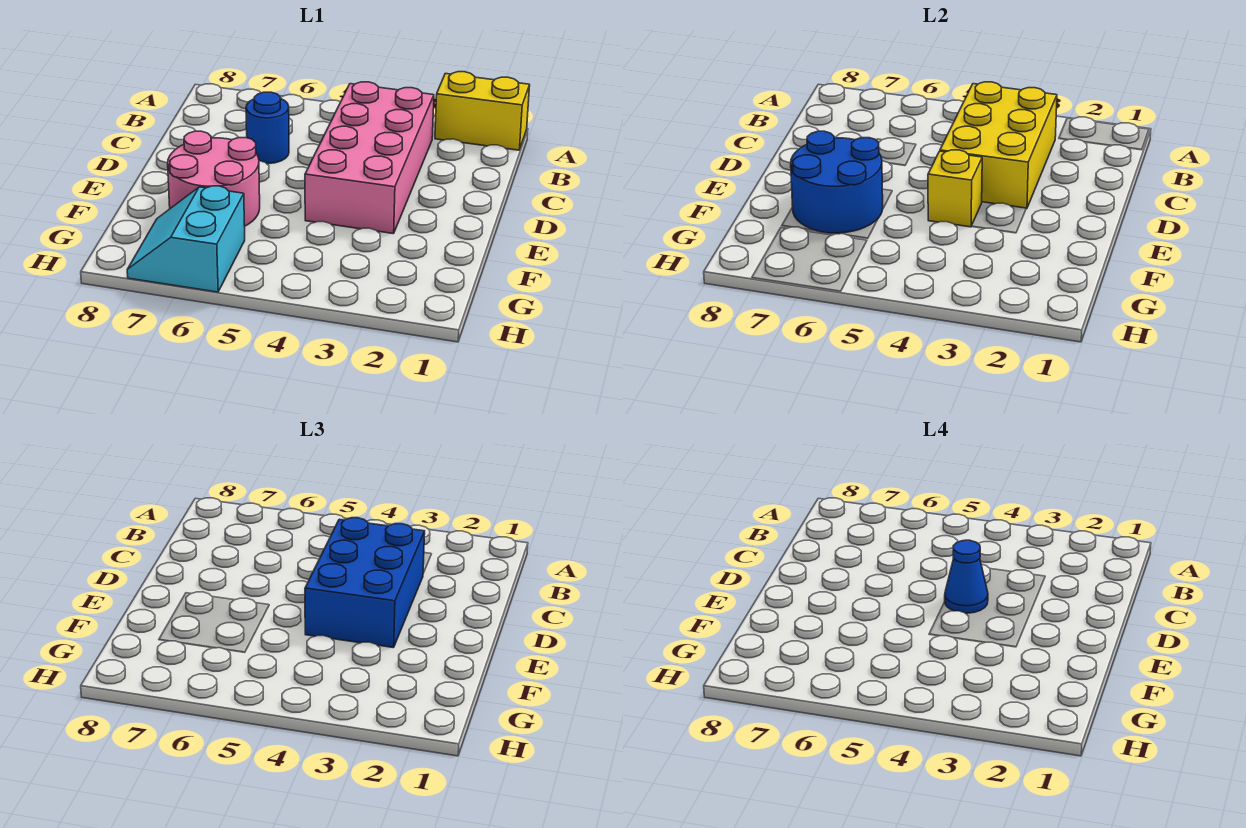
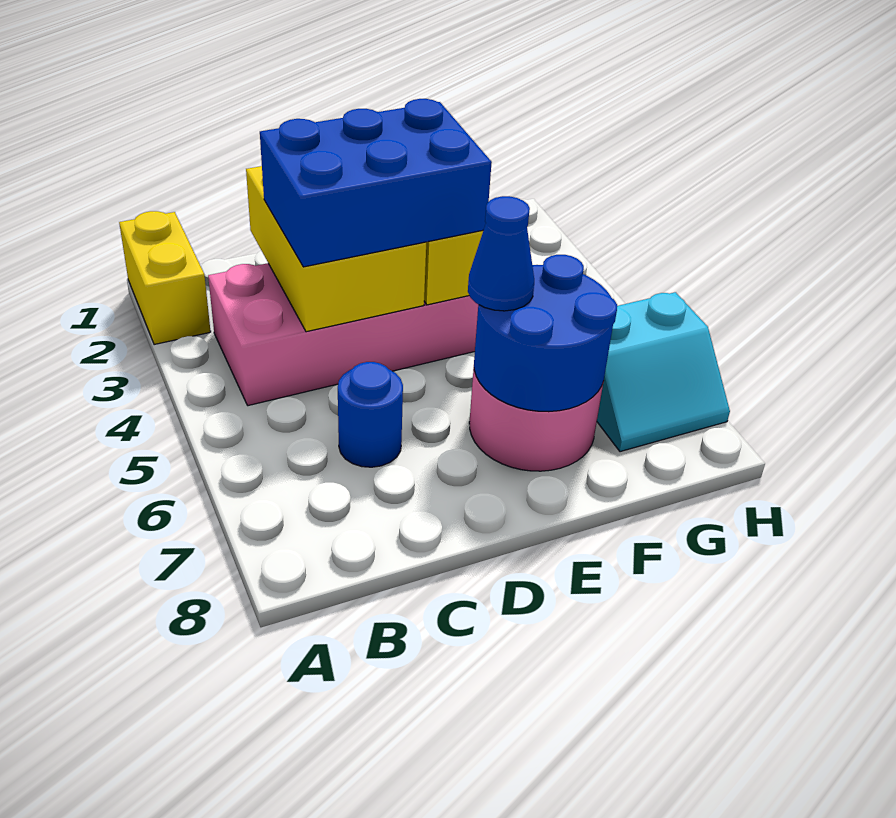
yellow brick B3:D4 level 2 -> yellow brick C2:D4 level 2
blue cone D4 level 4 -> blue cone E6 level 3

